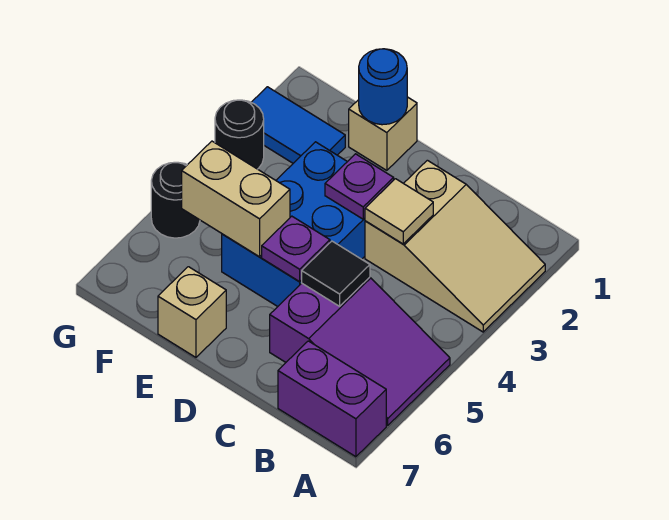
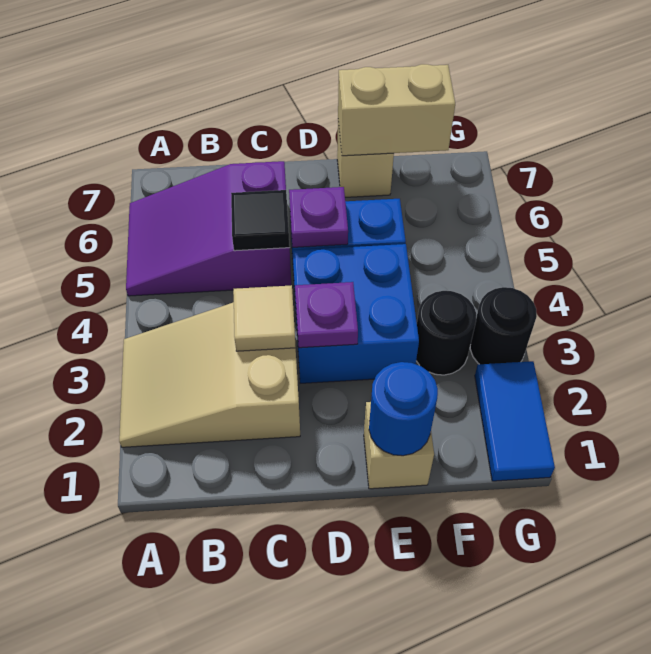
purple brick A7:B7 level 1 -> none
tan brick E5:F5 level 2 -> tan brick E7:F7 level 2
blue tile F2:G2 level 1 -> blue tile G1:G2 level 1
black round brick G5 level 1 -> black round brick F3 level 1

